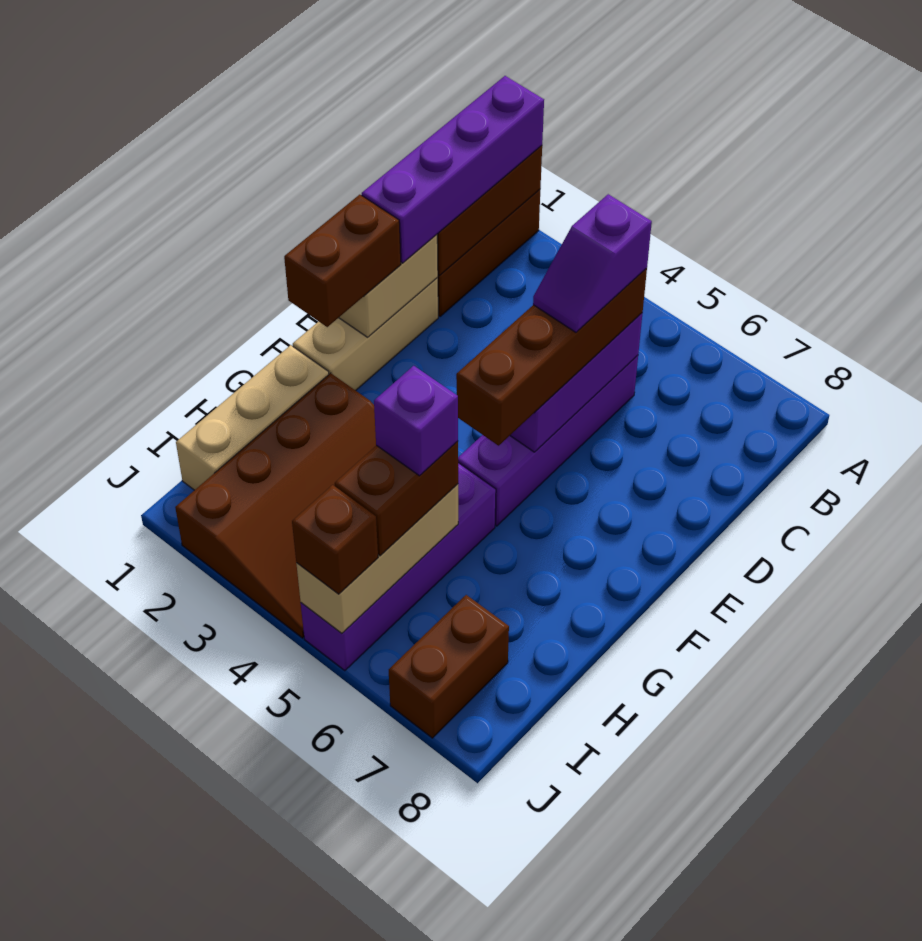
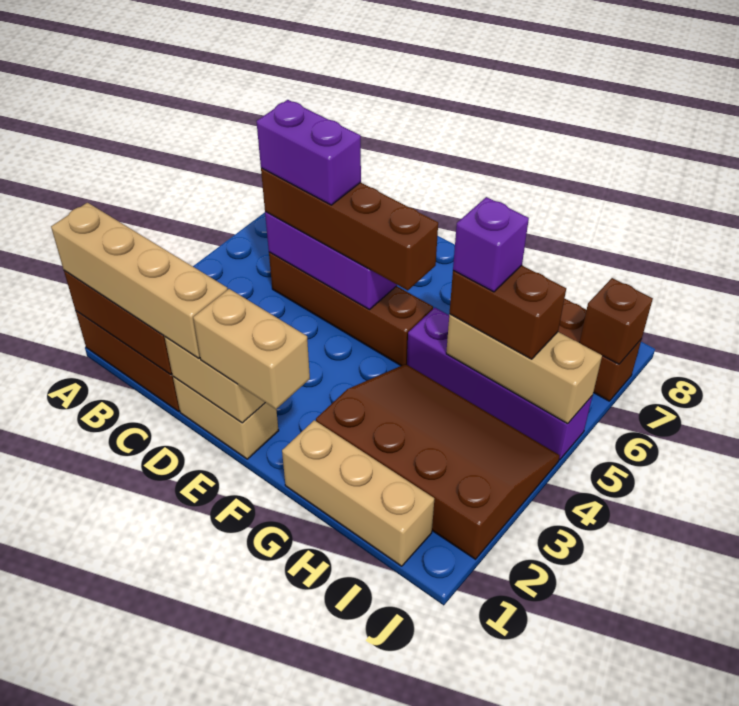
purple brick A1:D1 level 3 -> tan brick A1:D1 level 3
purple brick C5:F5 level 1 -> brown brick C5:F5 level 1
purple slope C5:D5 level 4 top C -> purple brick C5:D5 level 4
tan brick D1:F1 level 1 -> tan brick D1:E1 level 1
brown brick E1:F1 level 3 -> tan brick E1:F1 level 3
brown brick J5 level 3 -> brown brick J7 level 2

